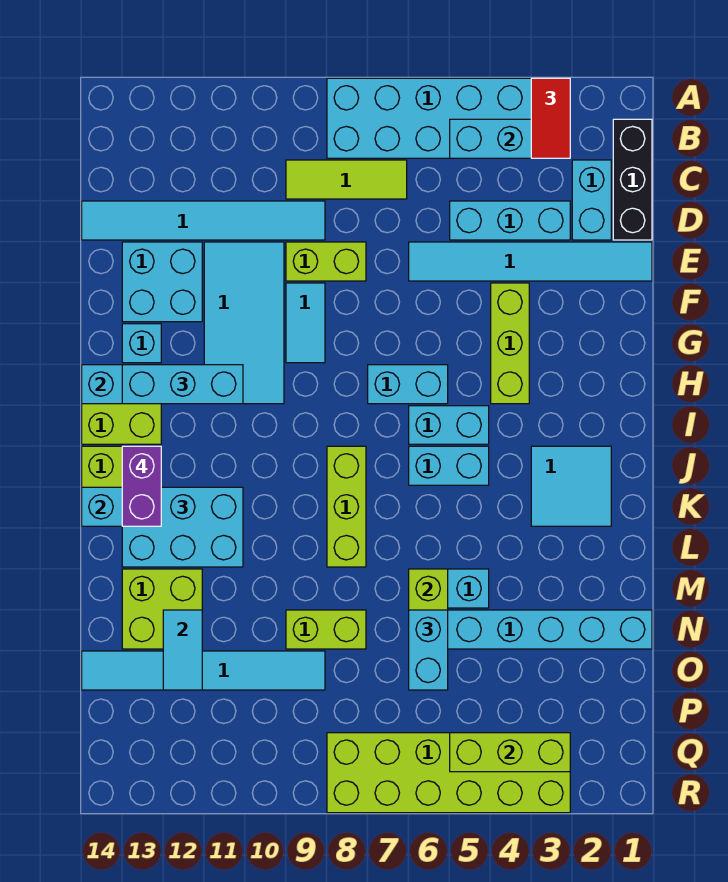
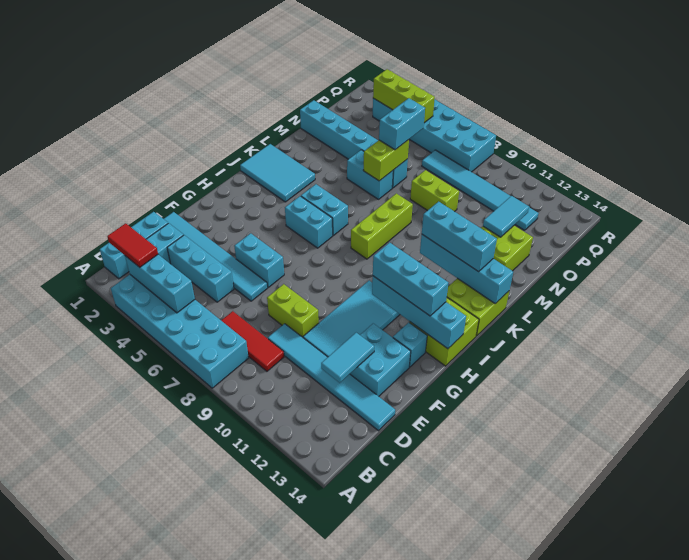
red tile A3:B3 level 3 -> red tile B2:B3 level 3
black brick B1:D1 level 1 -> cyan brick B1:D1 level 1
lime tile C7:C9 level 1 -> red tile C7:C9 level 1
lime brick F4:H4 level 1 -> none
cyan tile F9:G9 level 1 -> cyan tile D12:E12 level 2
cyan brick H6:H7 level 1 -> cyan brick F5:F6 level 1
cyan tile J2:K3 level 1 -> cyan tile J1:K3 level 1
purple brick J13:K13 level 4 -> none
cyan brick K11:L13 level 3 -> cyan brick K11:K13 level 3
cyan tile O9:O14 level 1 -> cyan tile P7:P12 level 1
lime brick Q3:R8 level 1 -> cyan brick Q3:R8 level 1

